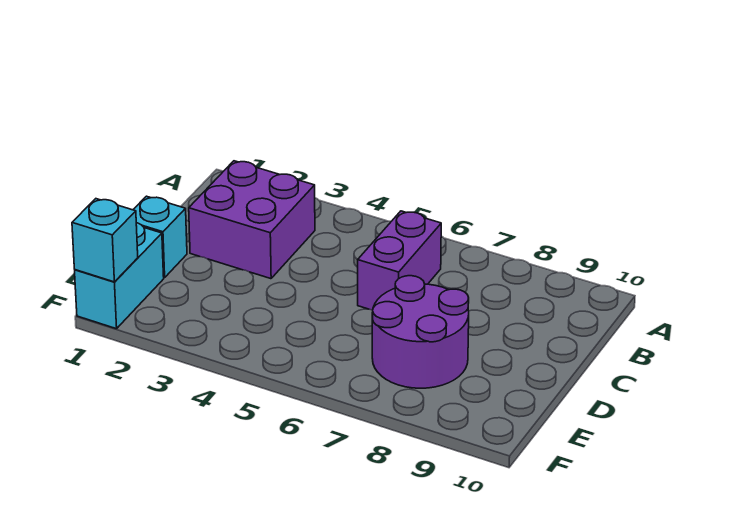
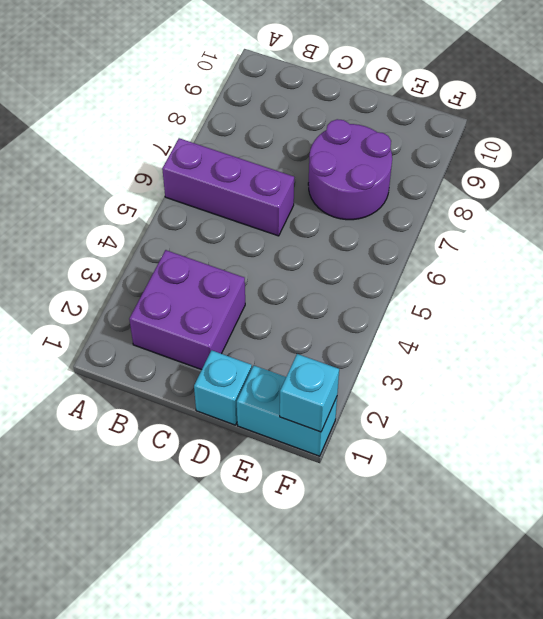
purple brick B6:C6 level 1 -> purple brick A6:C6 level 1

